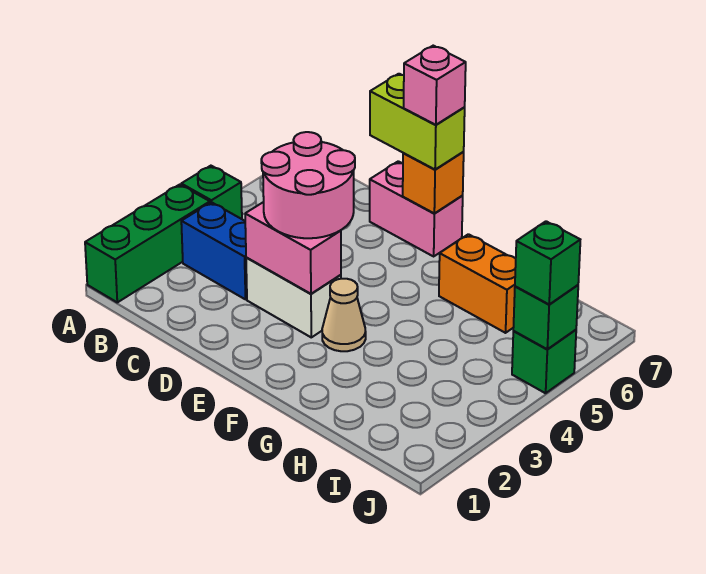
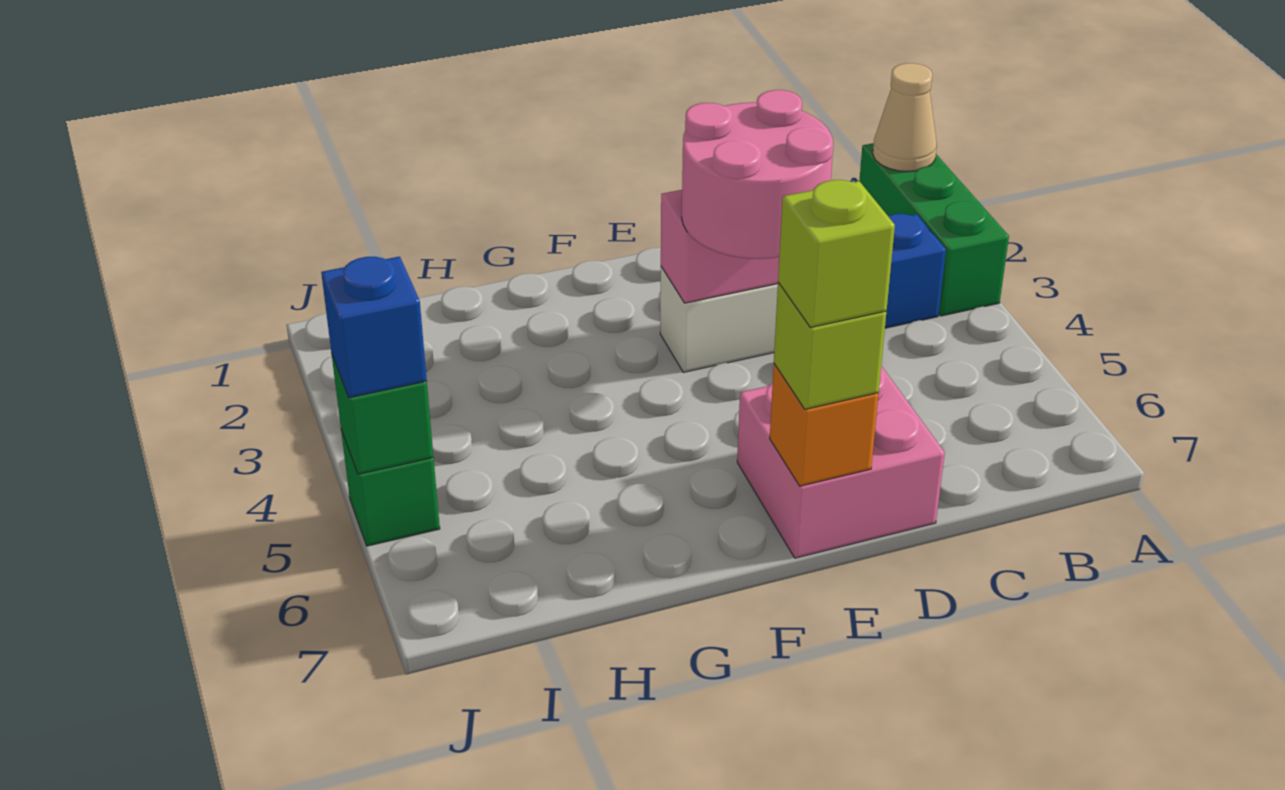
green brick A4 level 1 -> none
pink brick D7:E7 level 1 -> pink brick D6:E7 level 1
lime brick D7:E7 level 3 -> lime brick E7 level 3
pink brick E7 level 4 -> lime brick E7 level 4
tan cone F3 level 1 -> tan cone A1 level 2
orange brick G6:H6 level 1 -> none
green brick J5 level 3 -> blue brick J5 level 3

